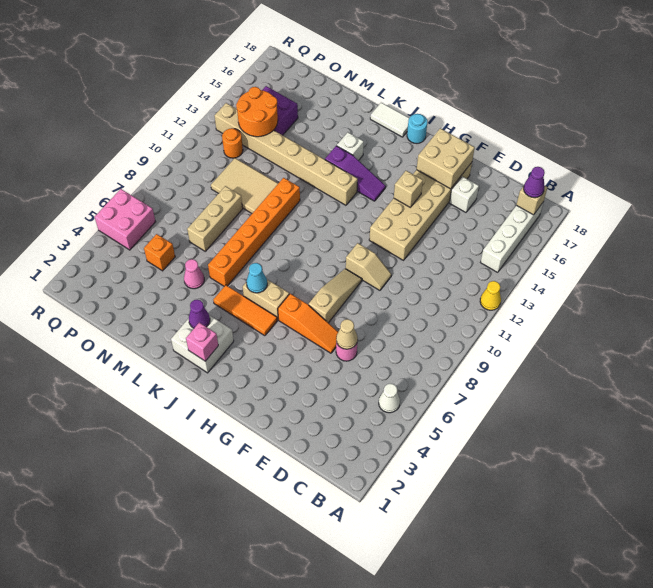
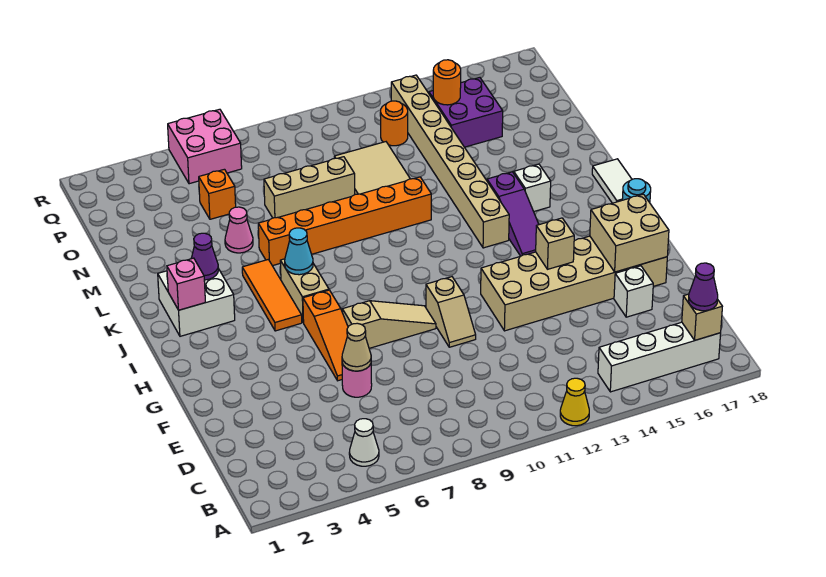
orange round brick O13:P14 level 2 -> orange round brick P14 level 2

